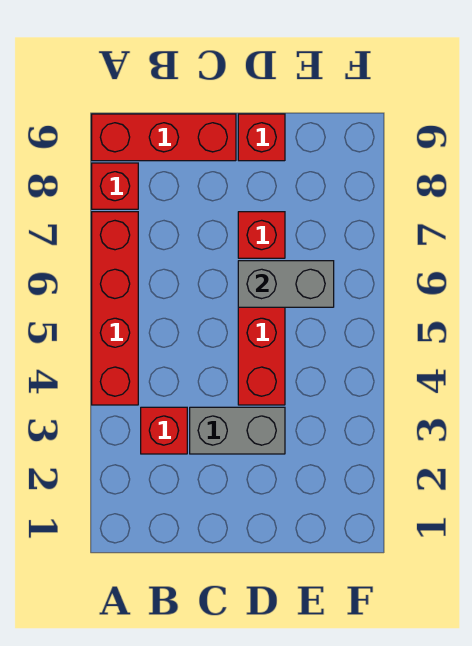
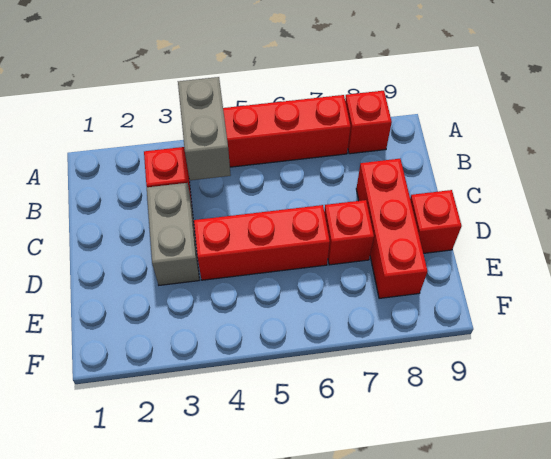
red brick A9:C9 level 1 -> red brick C8:E8 level 1
grey brick D6:E6 level 2 -> grey brick A4:B4 level 2

